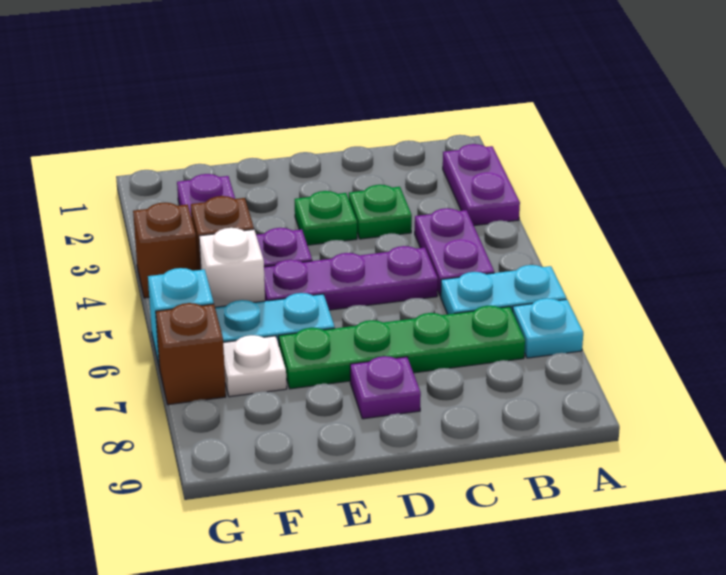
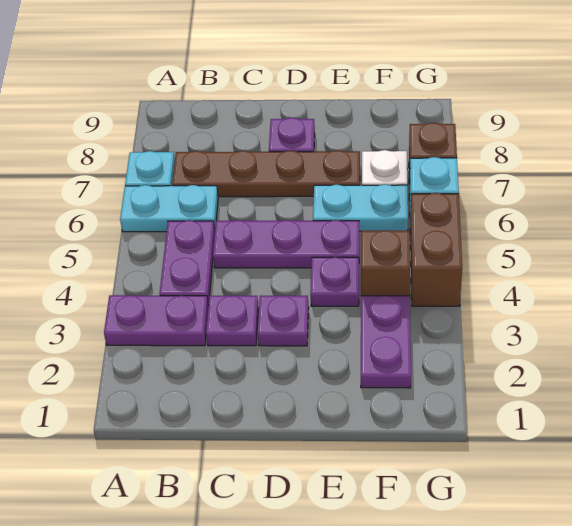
purple plate A2:A3 level 1 -> purple plate A3:B3 level 1
green plate B7:E7 level 1 -> brown plate B7:E7 level 1
green plate C3 level 1 -> purple plate C3 level 1
green plate D3 level 1 -> purple plate D3 level 1
white brick F5 level 1 -> none
brown brick G4 level 1 -> brown brick G4:G5 level 1

